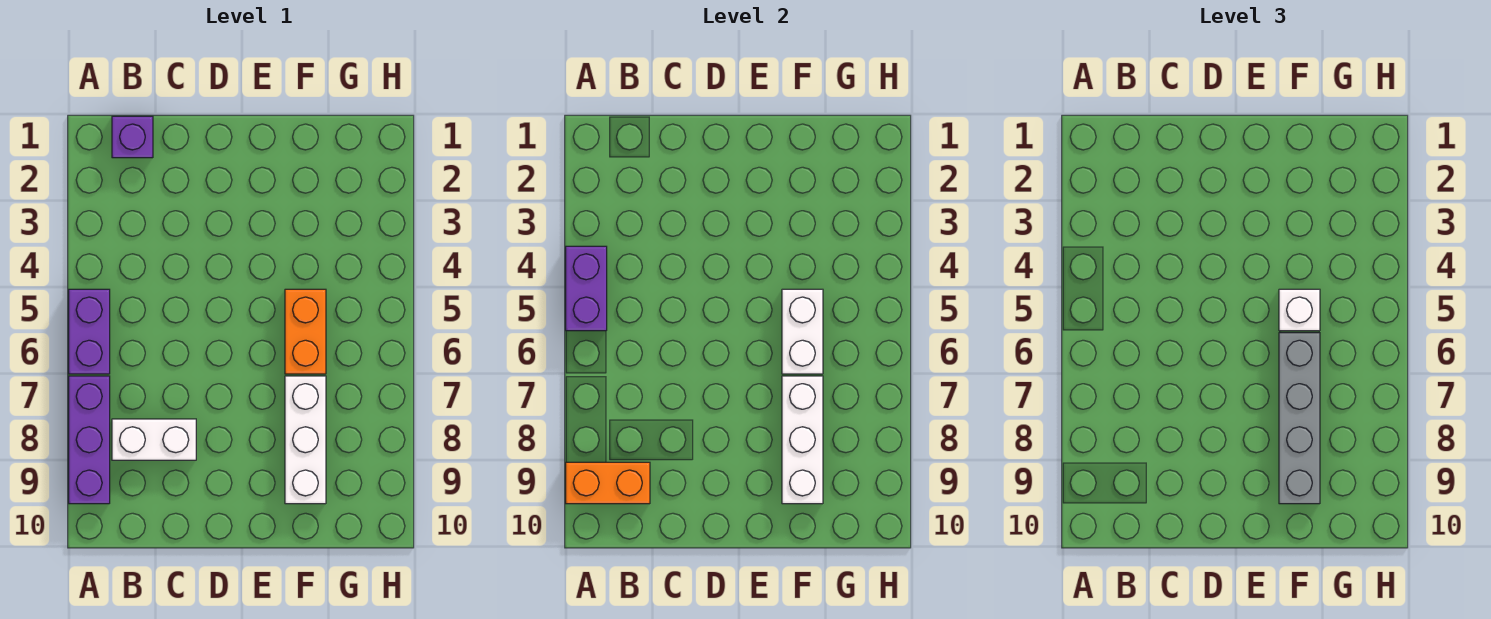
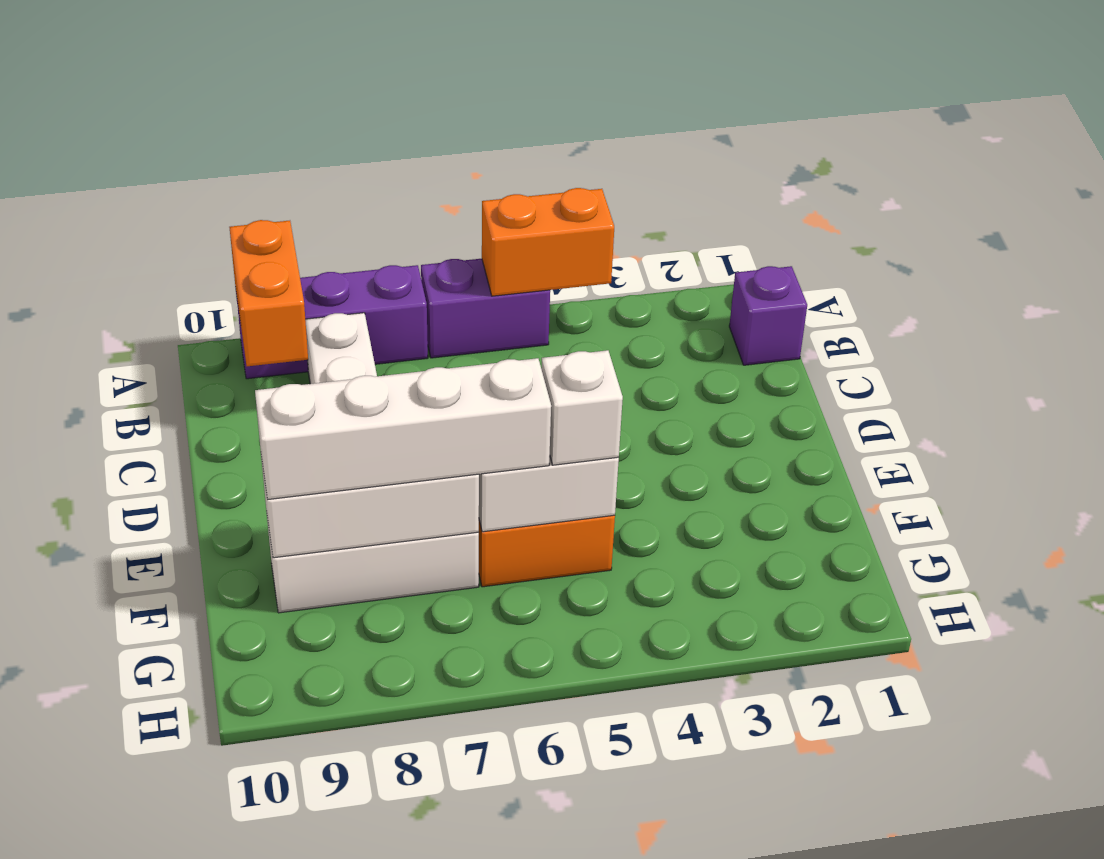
purple brick A4:A5 level 2 -> orange brick A4:A5 level 2
grey brick F6:F9 level 3 -> white brick F6:F9 level 3

